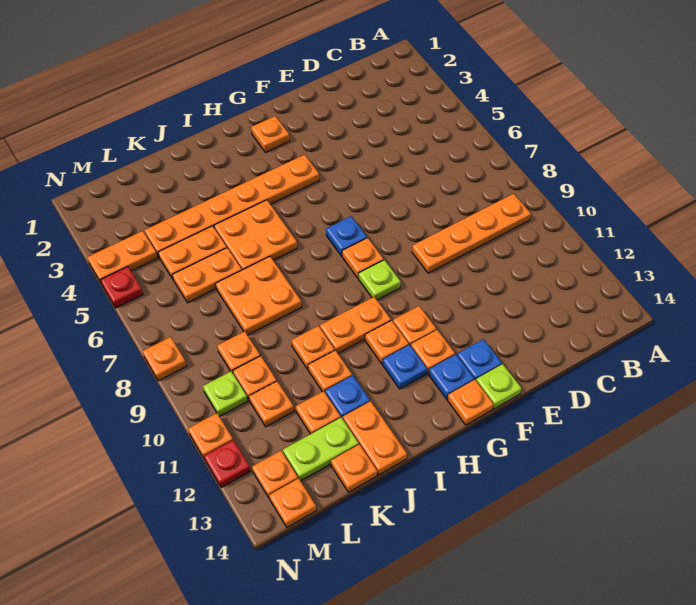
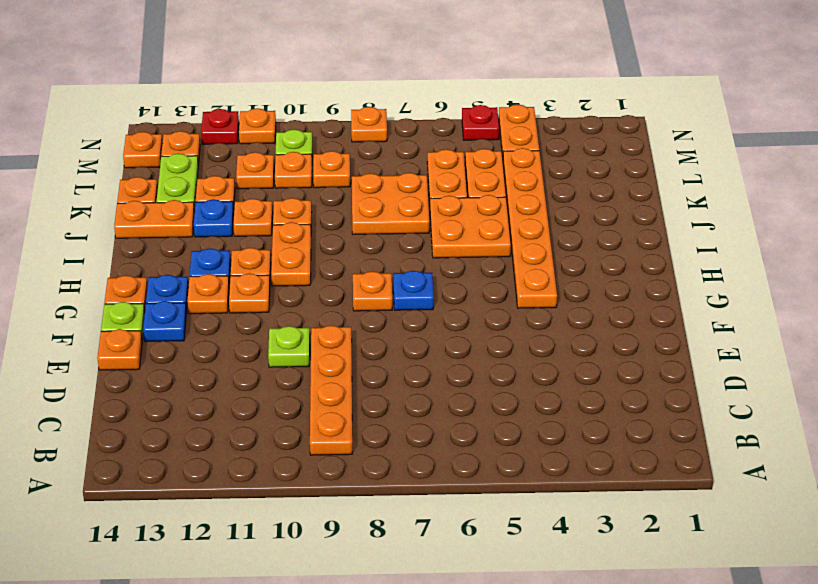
orange plate G2 level 1 -> orange plate E14 level 1
lime plate G9 level 1 -> lime plate E10 level 1

